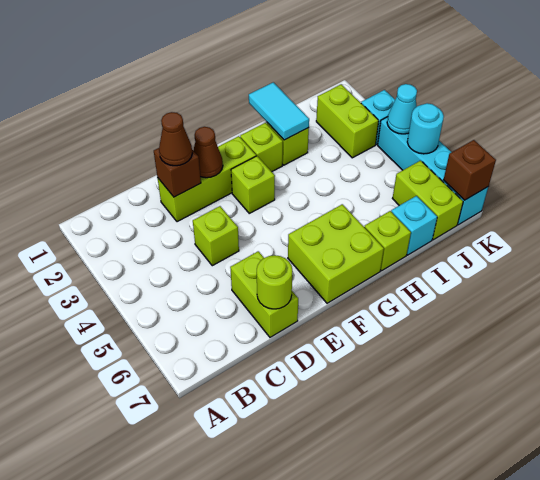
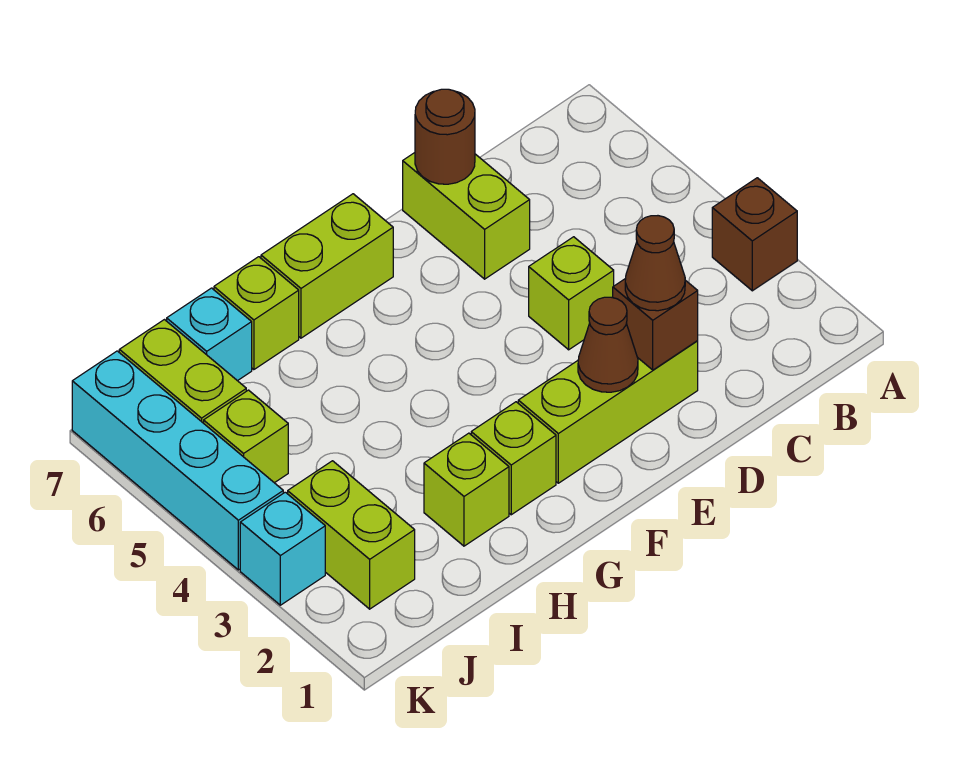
lime round brick D7 level 2 -> brown round brick D7 level 2
lime brick F3 level 1 -> lime brick J5 level 1
lime brick F6:G7 level 1 -> lime brick F7:G7 level 1
cyan tile H1:H2 level 2 -> none
cyan cone K4 level 2 -> none
cyan round brick K5 level 2 -> none
brown brick K7 level 2 -> brown brick A3 level 1

